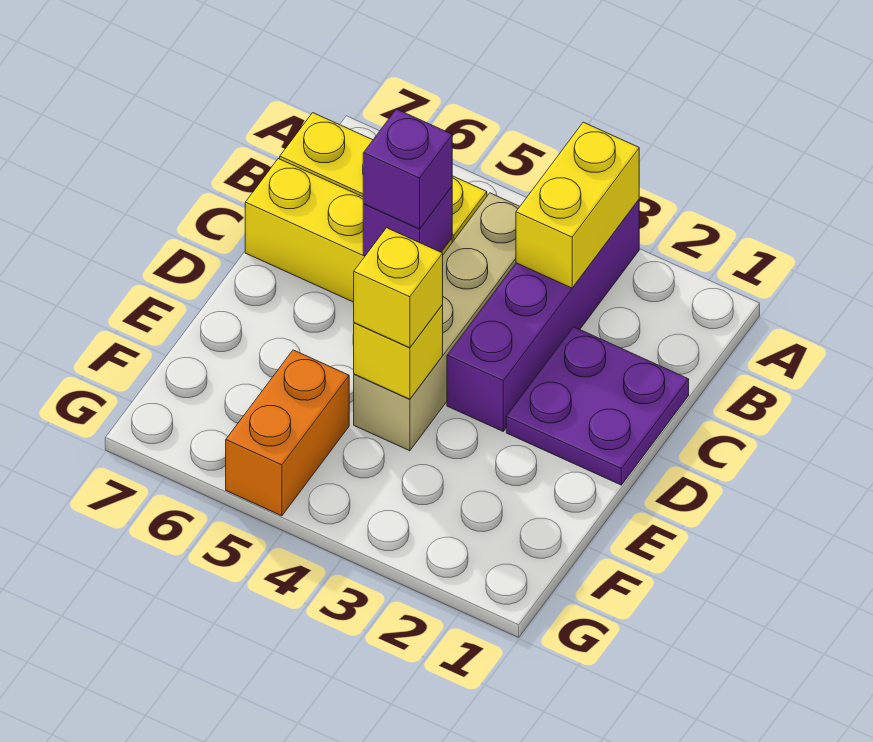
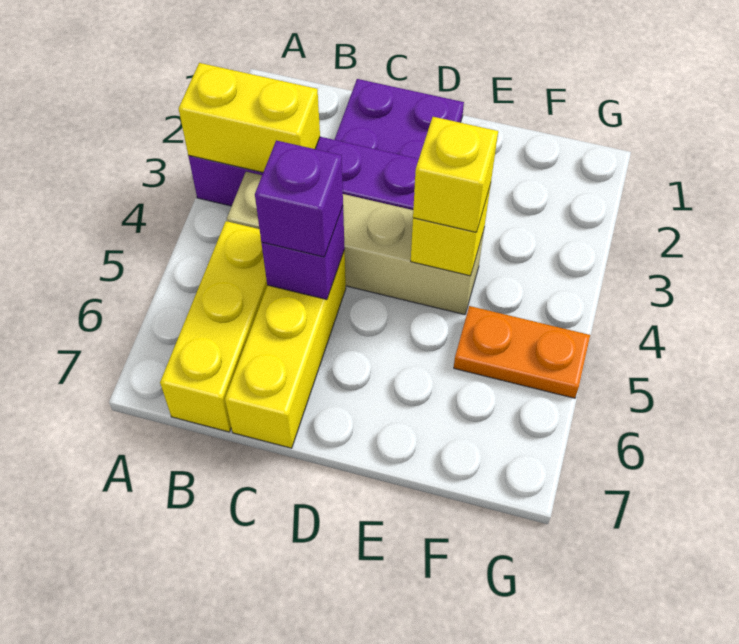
orange brick F5:G5 level 1 -> orange plate F5:G5 level 1

